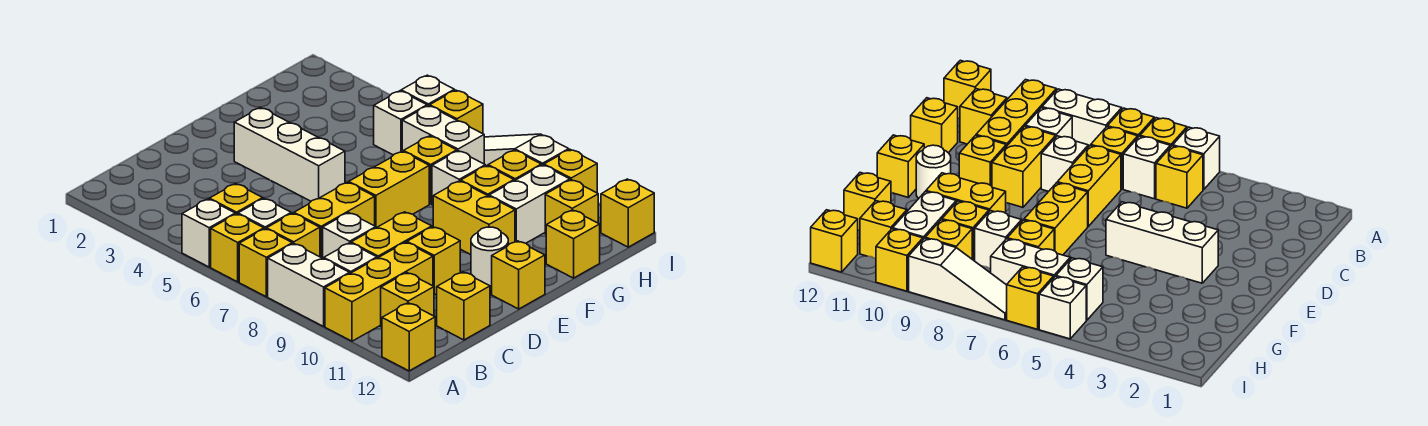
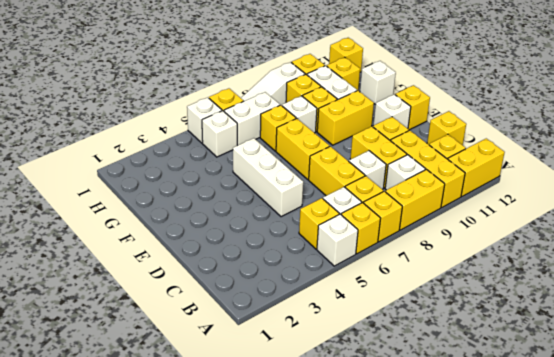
white brick A8:A9 level 1 -> yellow brick A8:A9 level 1
yellow brick A12 level 1 -> yellow brick A11:A12 level 1
white brick E3:E5 level 1 -> white brick D5:F5 level 1
white round brick E11 level 1 -> white brick E11 level 1
yellow brick G12 level 1 -> white brick G12 level 1

